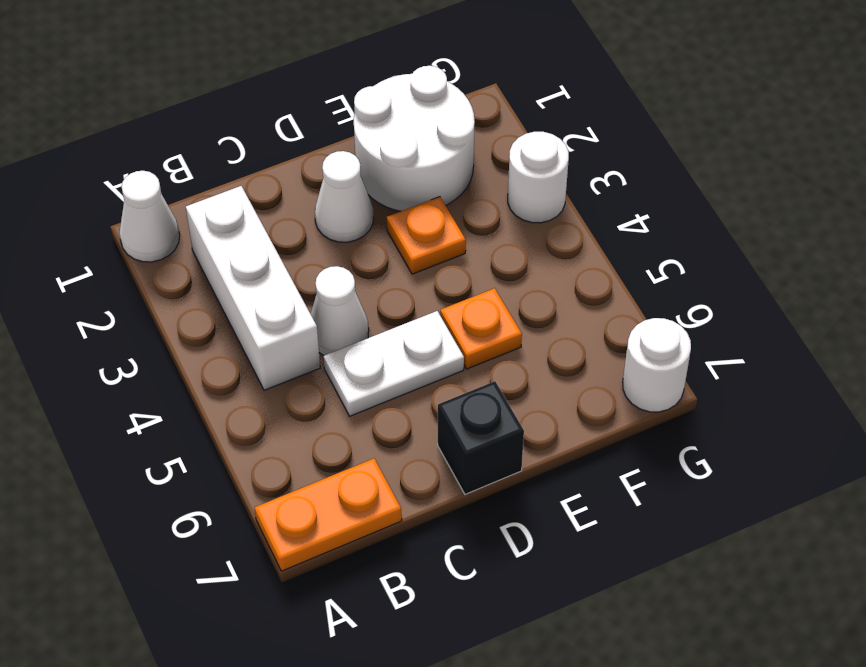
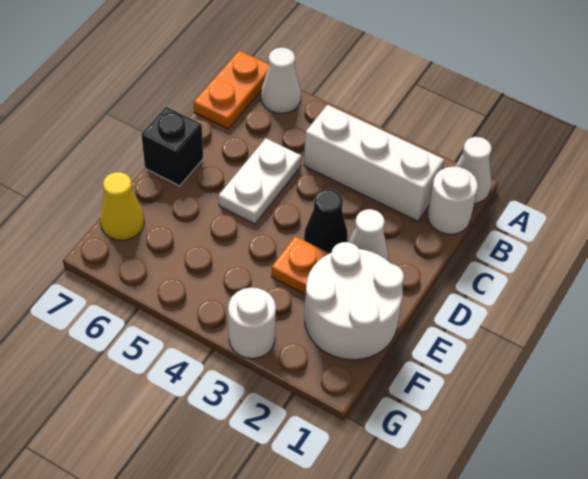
white cone C4 level 1 -> white cone A6 level 1
none -> black cone D3 level 1
orange plate E5 level 1 -> none
none -> yellow cone F7 level 1
white round brick G7 level 1 -> white round brick B1 level 1

